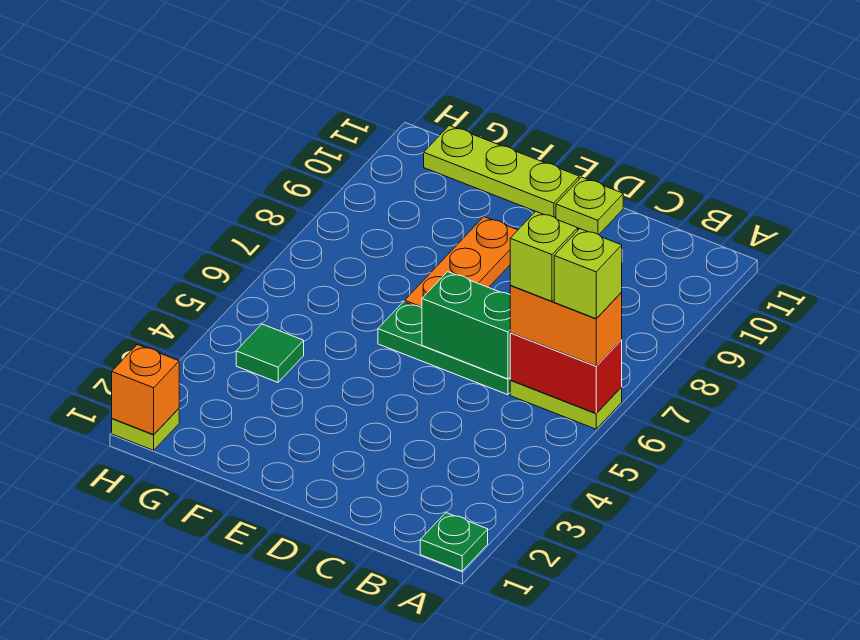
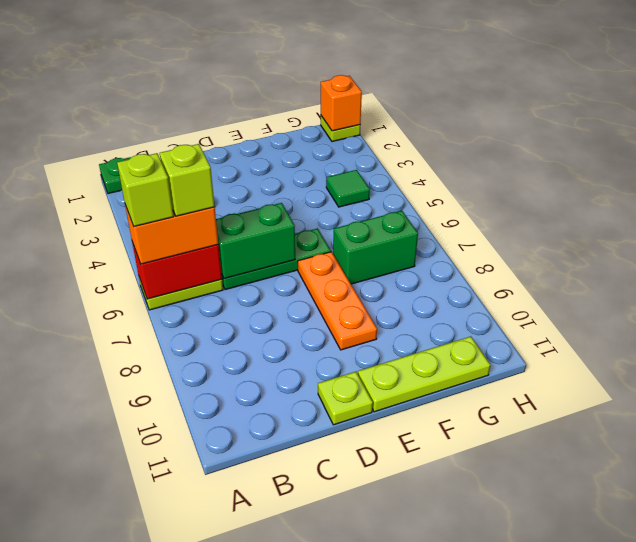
none -> green brick F7:G7 level 1

